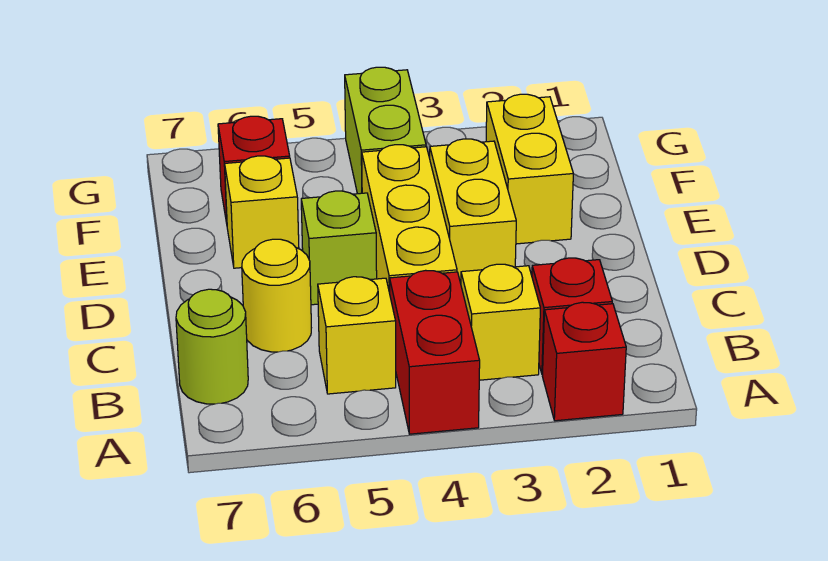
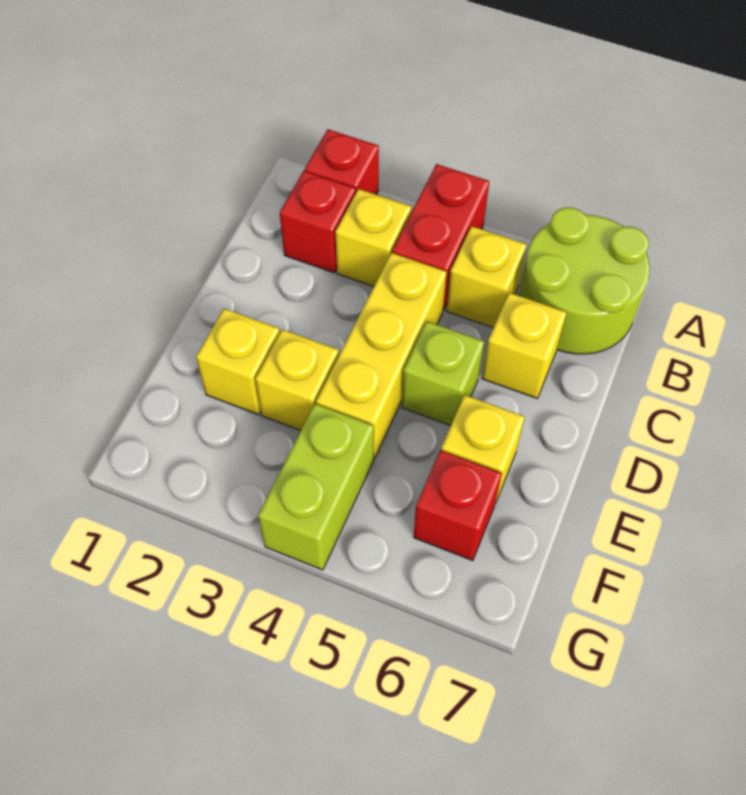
lime round brick B7 level 1 -> lime round brick A6:B7 level 1
yellow round brick C6 level 1 -> yellow brick C6 level 1
yellow brick D3:E3 level 1 -> yellow brick E3 level 1
yellow brick E2:F2 level 1 -> yellow brick E2 level 1

